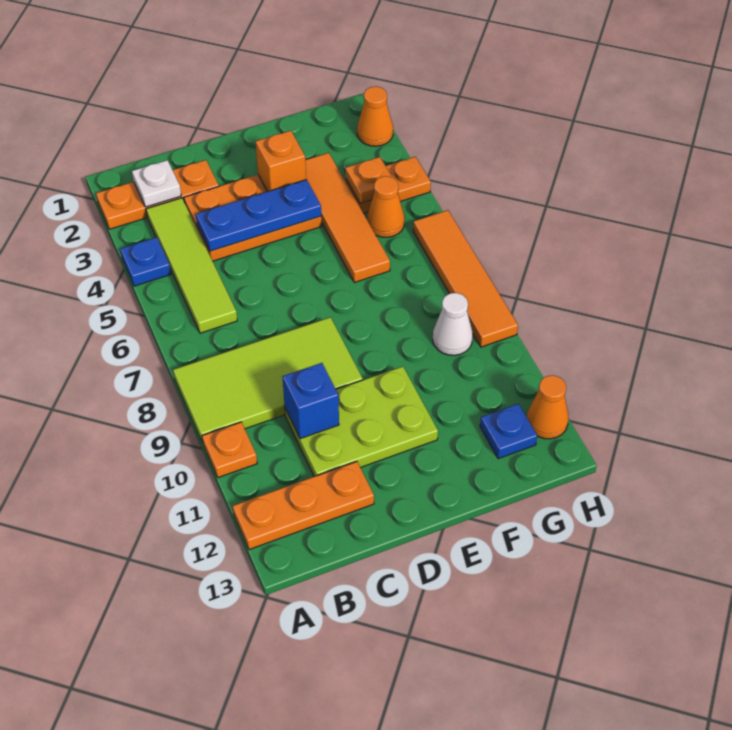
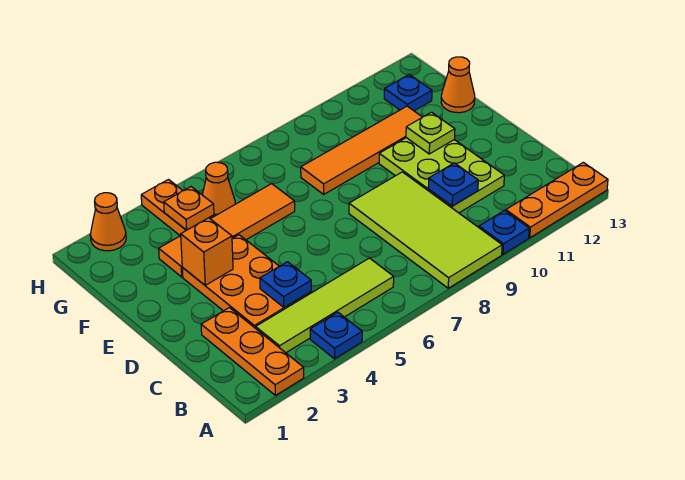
orange plate A10 level 1 -> blue plate A10 level 1
orange plate A12:C12 level 1 -> orange plate A11:A13 level 1
white plate B2 level 2 -> none
blue plate C4:E4 level 2 -> blue plate C4 level 2
blue brick C10 level 2 -> blue plate C10 level 2
none -> lime plate E11 level 2
white cone G9 level 1 -> none
orange tile H6:H9 level 1 -> orange tile F8:F11 level 1
orange cone H12 level 1 -> orange cone F13 level 1

